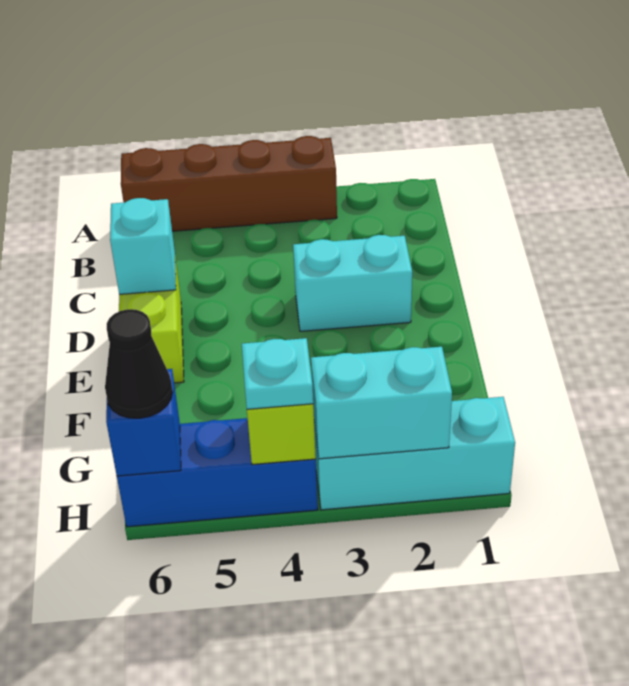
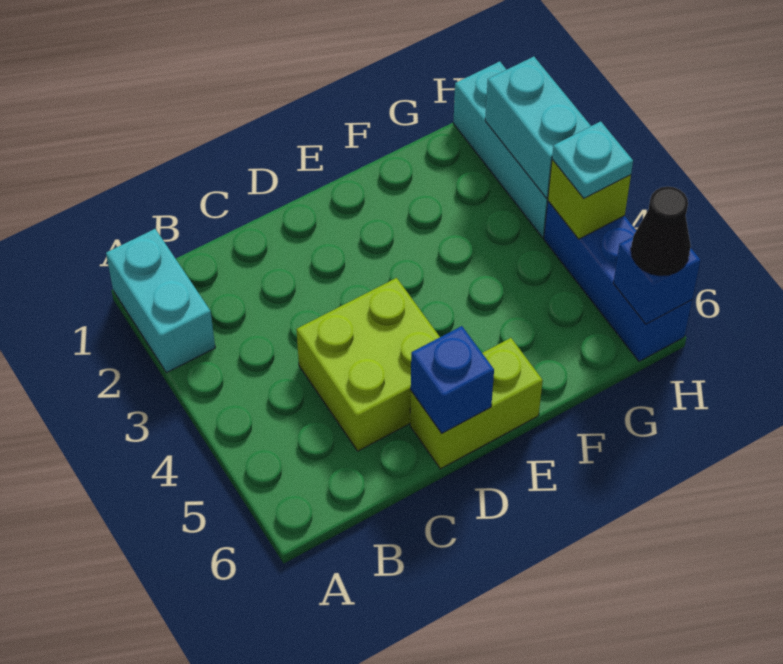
brown brick A3:A6 level 1 -> none
none -> lime brick C4:D5 level 1
cyan brick D2:D3 level 1 -> cyan brick A1:A2 level 1
cyan brick D6 level 2 -> blue brick D6 level 2

